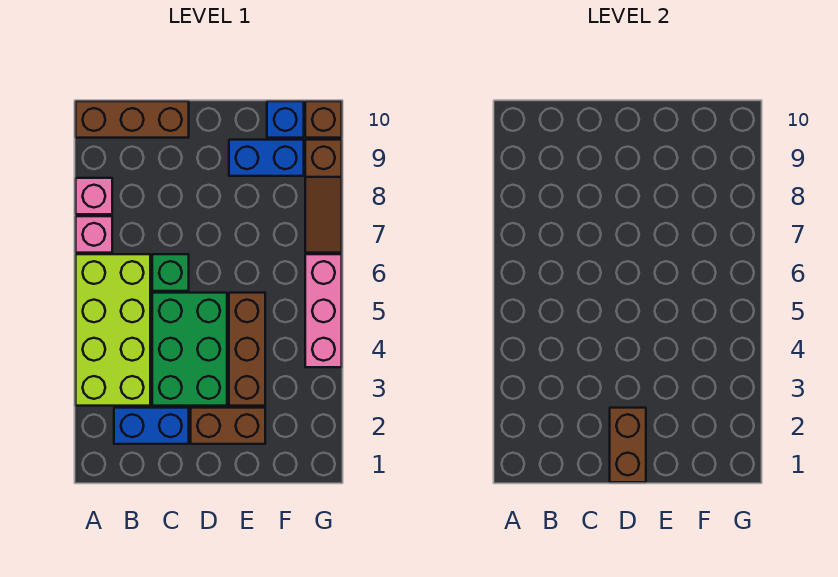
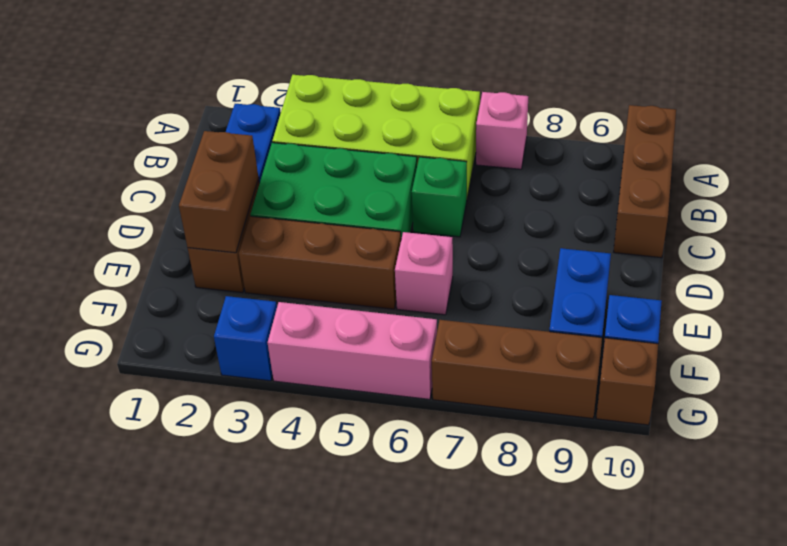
pink brick A8 level 1 -> pink brick E6 level 1
brown brick D1:D2 level 2 -> brown brick D2:E2 level 2
none -> blue brick G3 level 1
brown slope G7:G9 level 1 top 9 -> brown brick G7:G9 level 1

